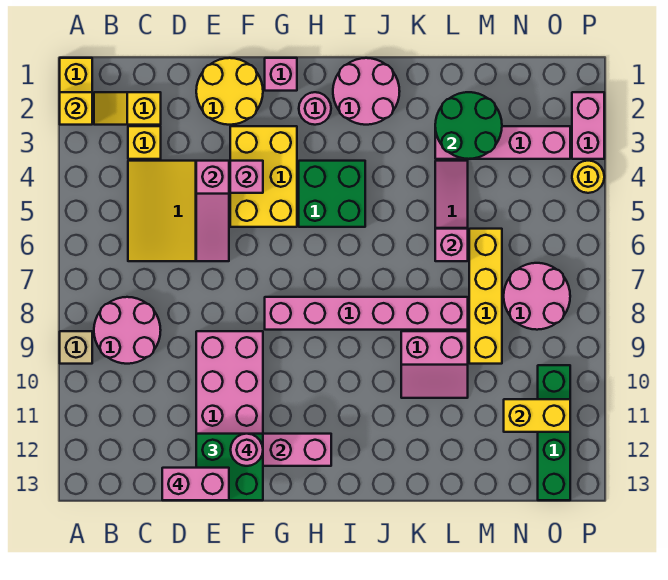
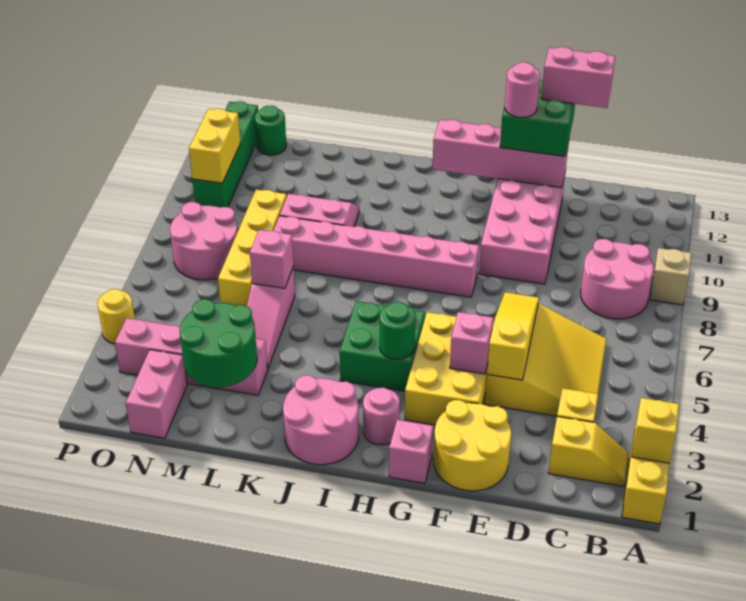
pink slope E4:E6 level 2 top 4 -> yellow slope E4:E6 level 2 top 4
none -> green round brick H4 level 2
yellow brick N11:O11 level 2 -> yellow brick O10:O11 level 2
none -> green round brick N13 level 1
pink brick P2:P3 level 1 -> pink brick N1:N2 level 1

